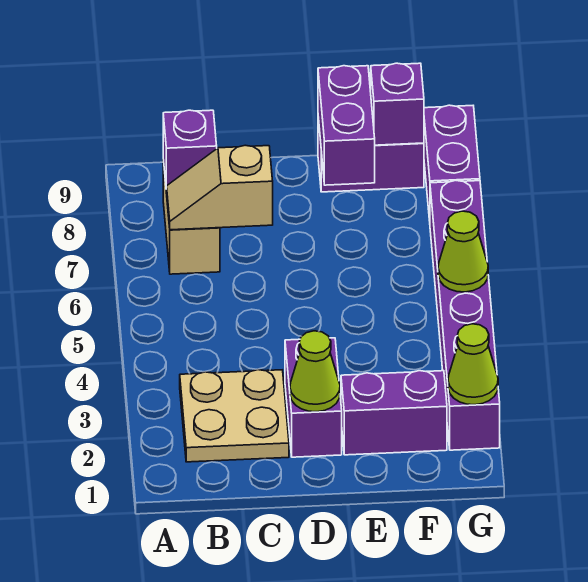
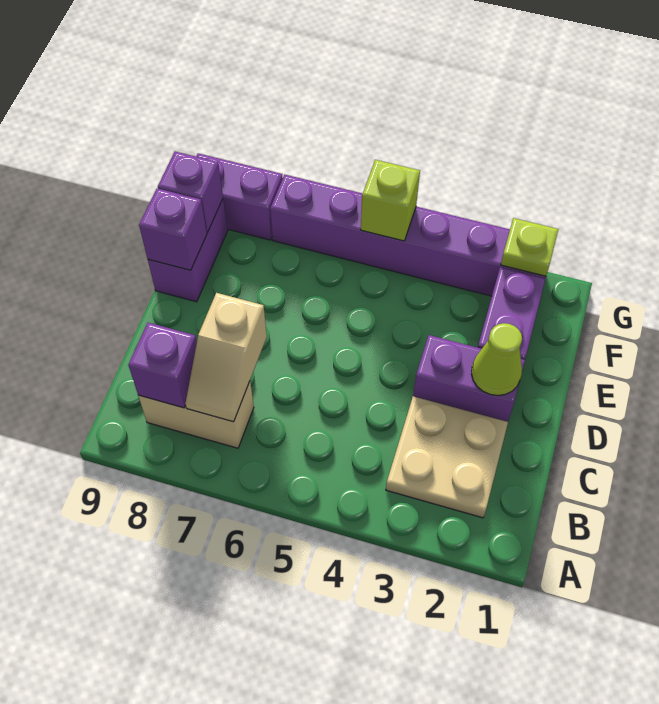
purple brick E8:E9 level 2 -> purple brick E9 level 2
lime cone G2 level 2 -> lime plate G2 level 2
lime cone G5 level 2 -> lime brick G5 level 2

